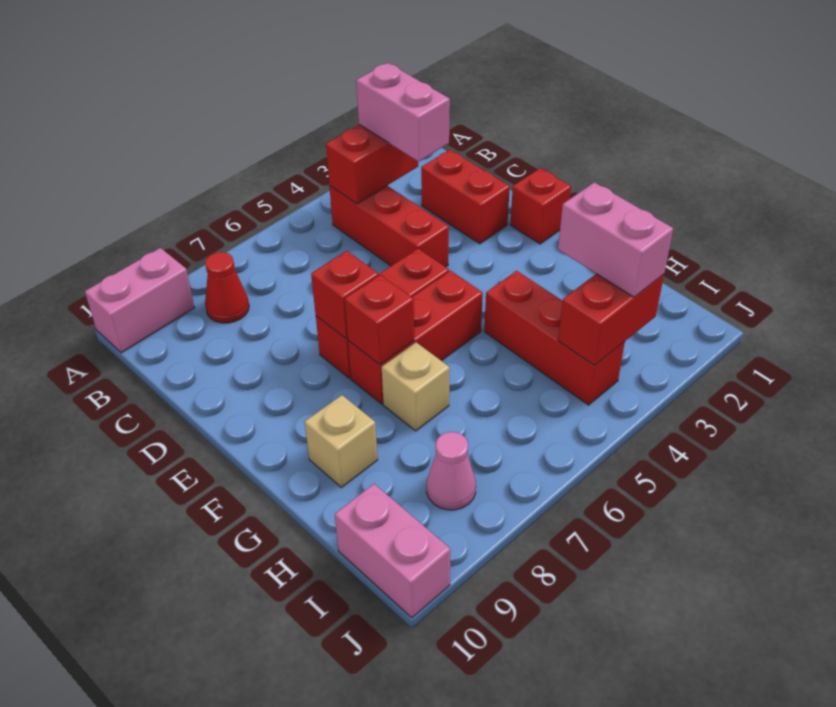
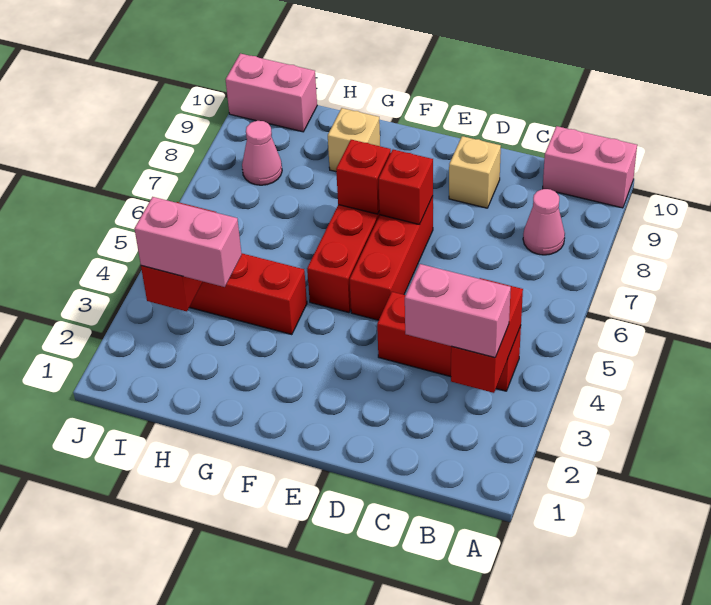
pink brick A9:A10 level 1 -> pink brick A10:B10 level 1
red cone B8 level 1 -> pink cone B8 level 1
red brick C2:D2 level 1 -> none
red brick E1 level 1 -> none
tan brick G7 level 1 -> tan brick D9 level 1

